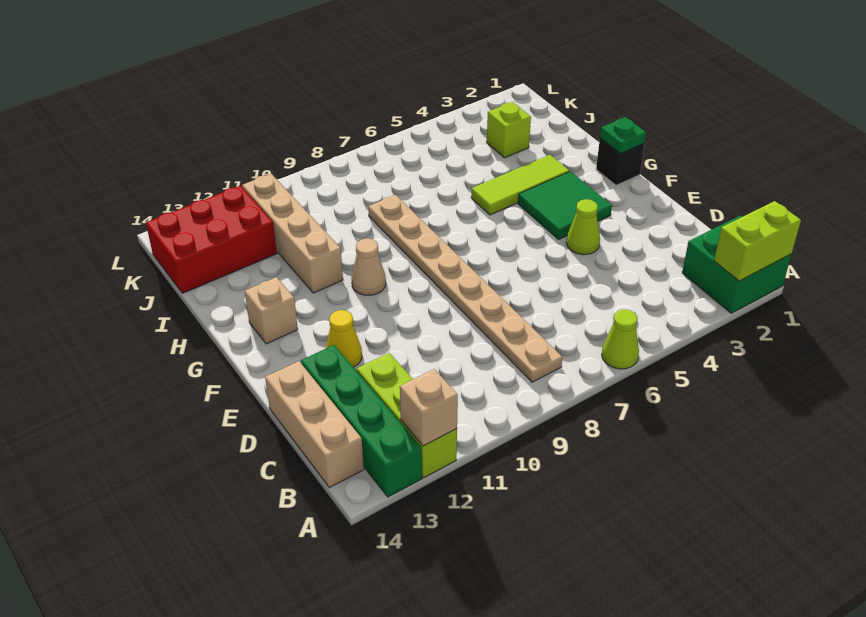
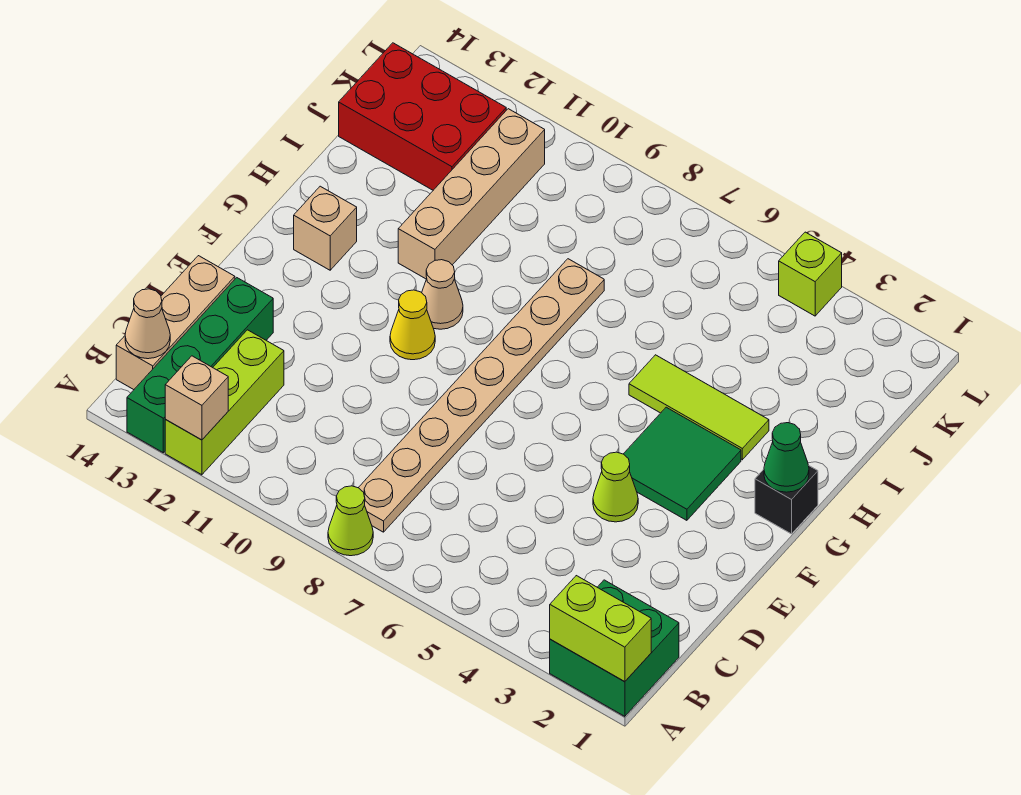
lime cone A6 level 1 -> lime cone A8 level 1
none -> tan cone B14 level 2
yellow cone E12 level 1 -> yellow cone F10 level 1
green plate G1 level 2 -> green cone G1 level 2
lime brick J3 level 1 -> lime brick L4 level 1

